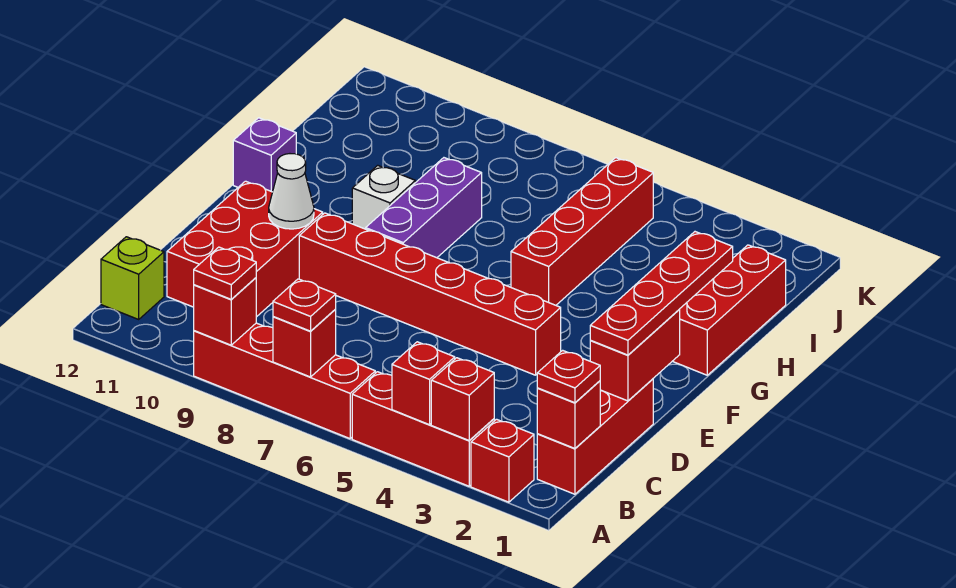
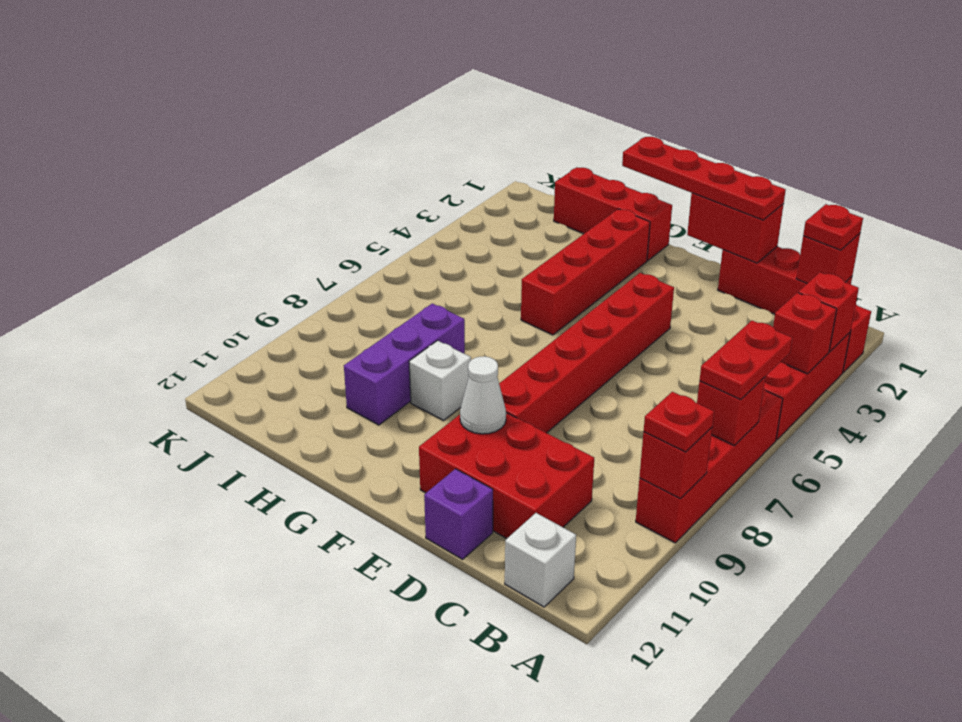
red plate A7 level 3 -> red plate A6:A7 level 3
lime brick B12 level 1 -> white brick B12 level 1
purple brick F8:H8 level 1 -> purple brick H8:H10 level 1
red brick G5:J5 level 1 -> red brick G2:G5 level 1
purple brick G12 level 1 -> purple brick D12 level 1

